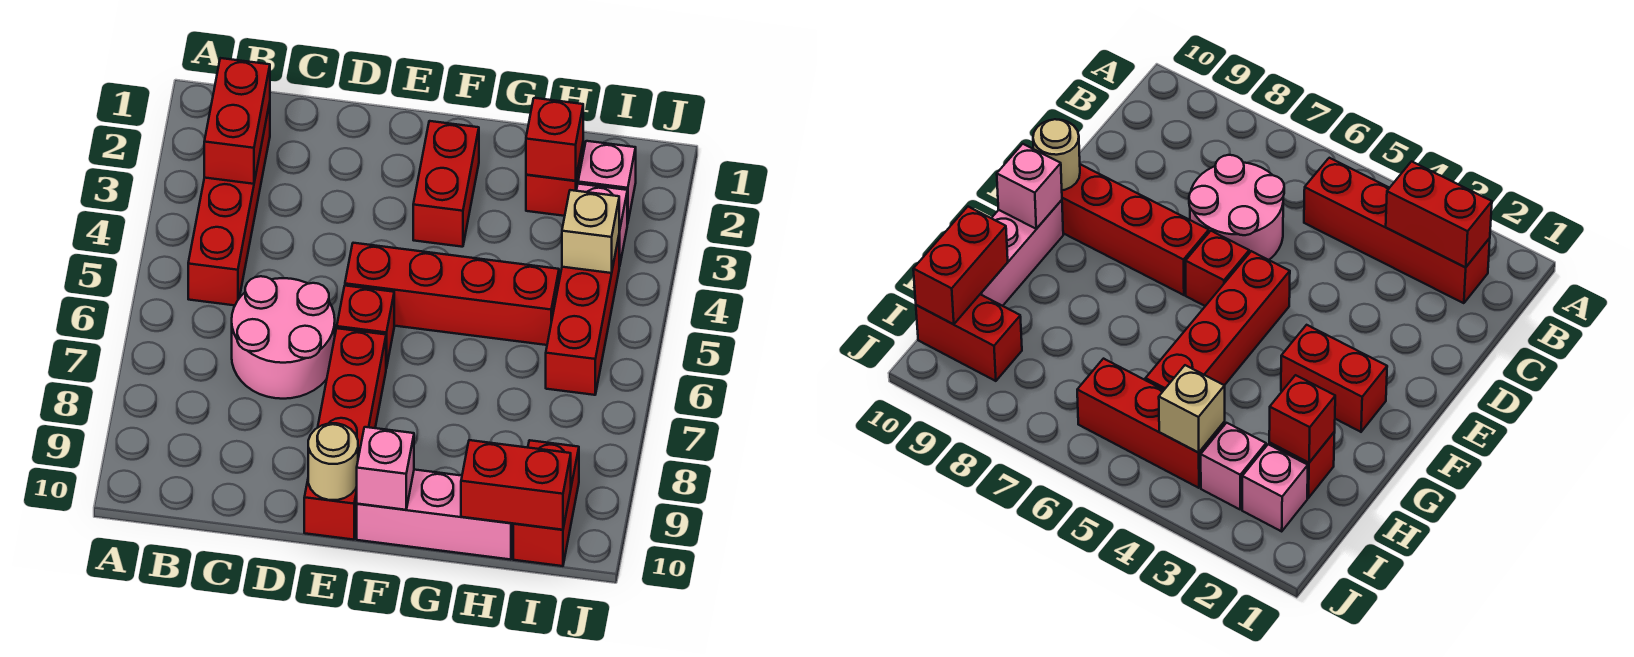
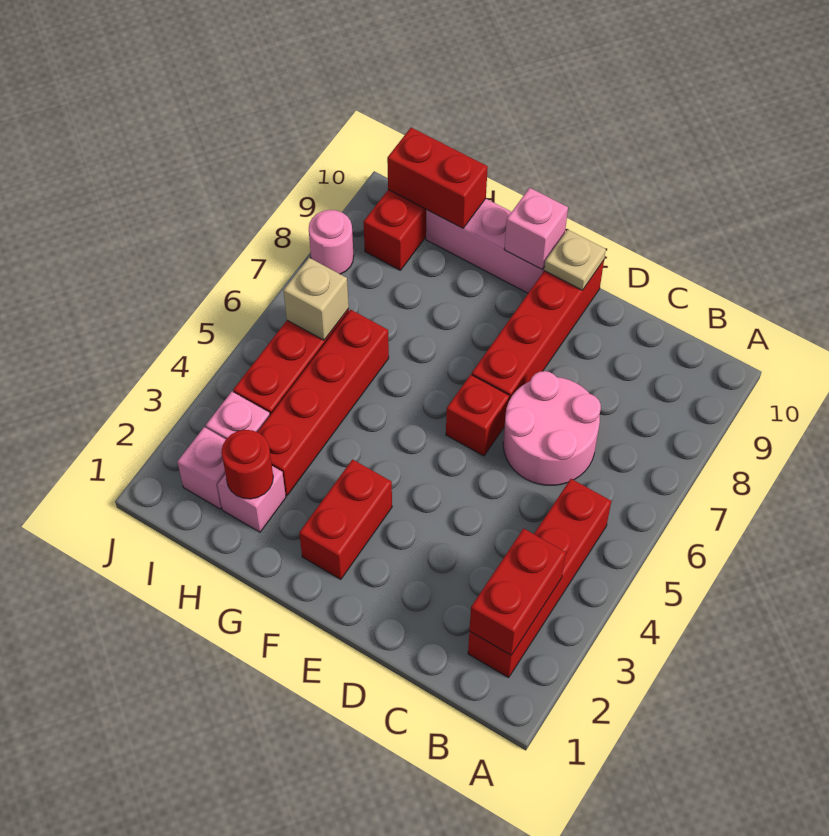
red brick E5:H5 level 1 -> red brick H3:H6 level 1
tan round brick E10 level 2 -> tan plate E10 level 2
red brick H2 level 1 -> pink brick H2 level 1
red brick H2 level 2 -> red round brick H2 level 2
tan brick I4 level 2 -> tan brick I6 level 2
none -> pink round brick J8 level 1

